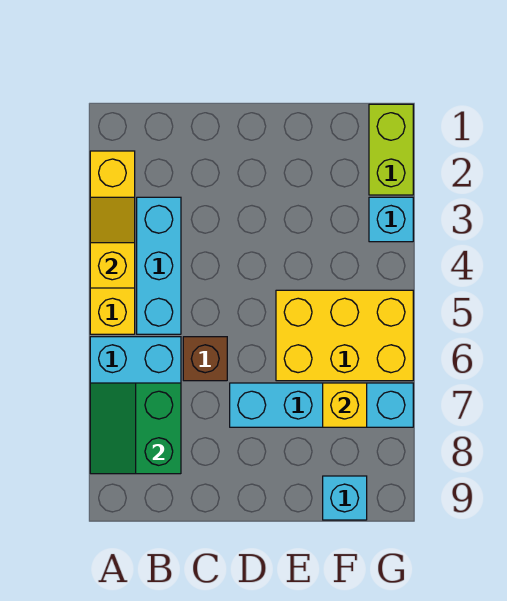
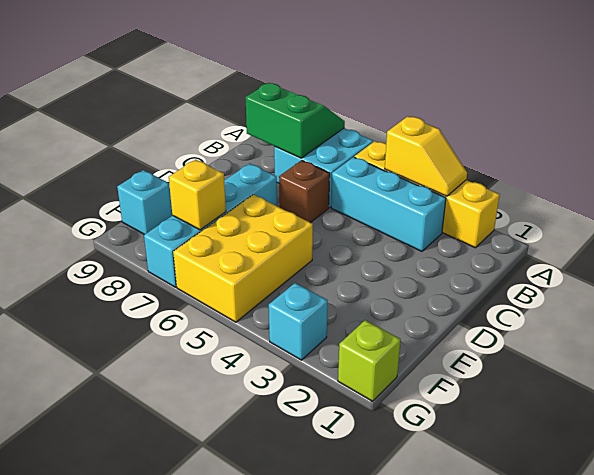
lime brick G1:G2 level 1 -> lime brick G1 level 1

